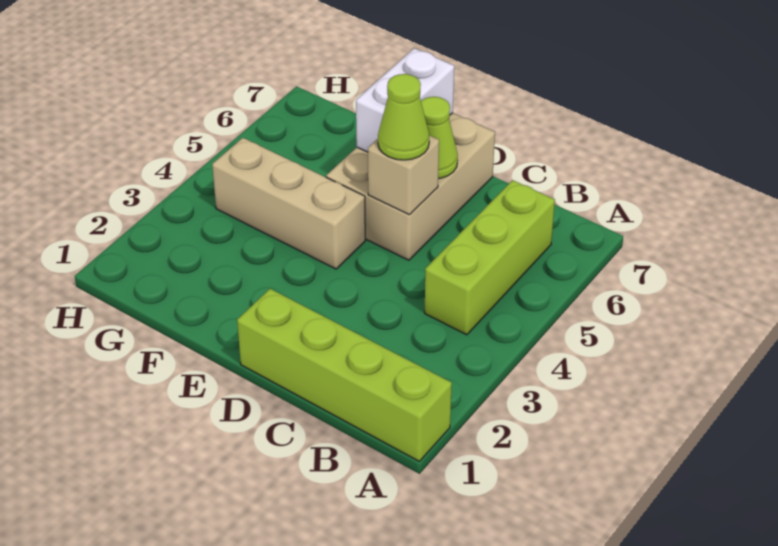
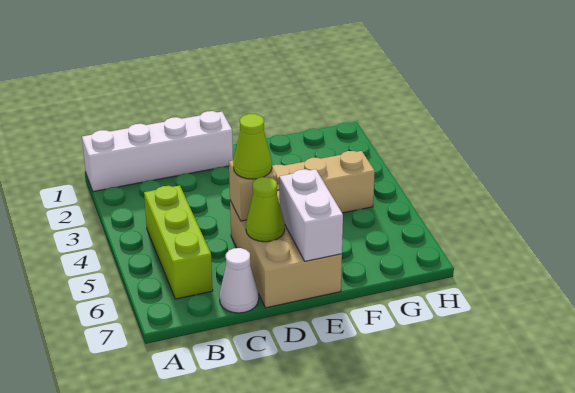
lime brick A1:D1 level 1 -> white brick A1:D1 level 1
none -> white cone C7 level 1

